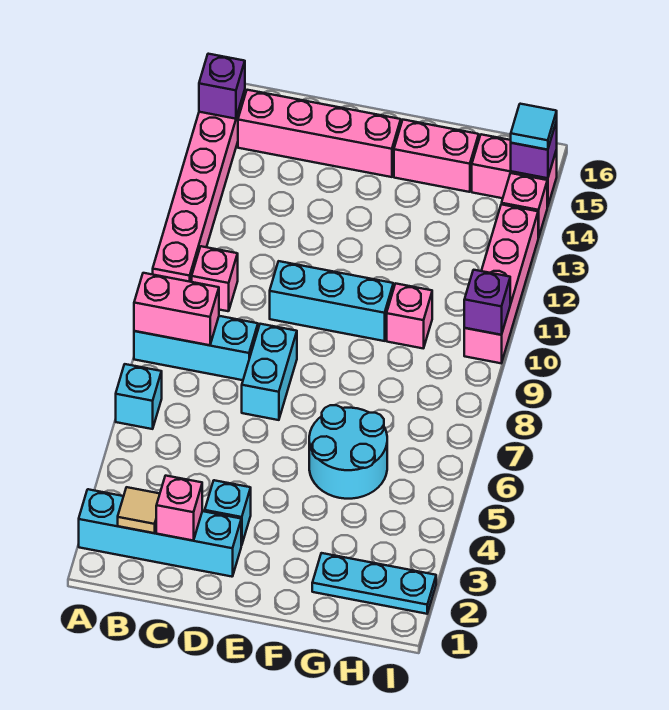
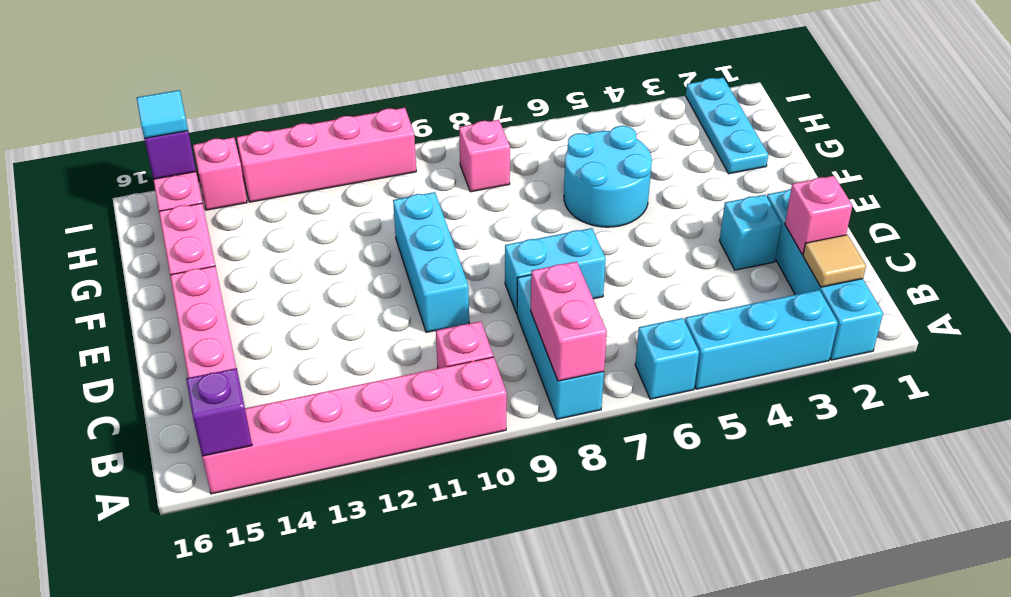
none -> cyan brick A3:A5 level 1
pink brick G10 level 1 -> pink brick H8 level 1
purple brick I10 level 2 -> none

